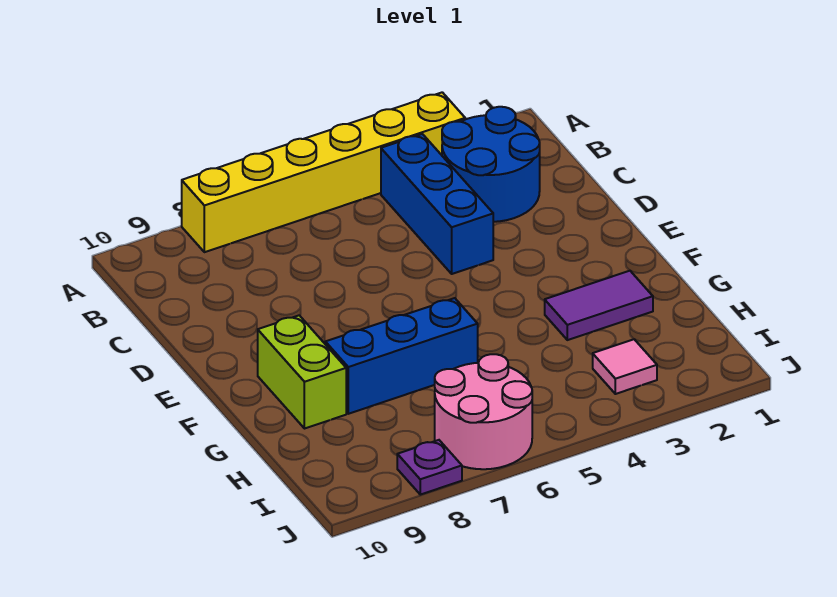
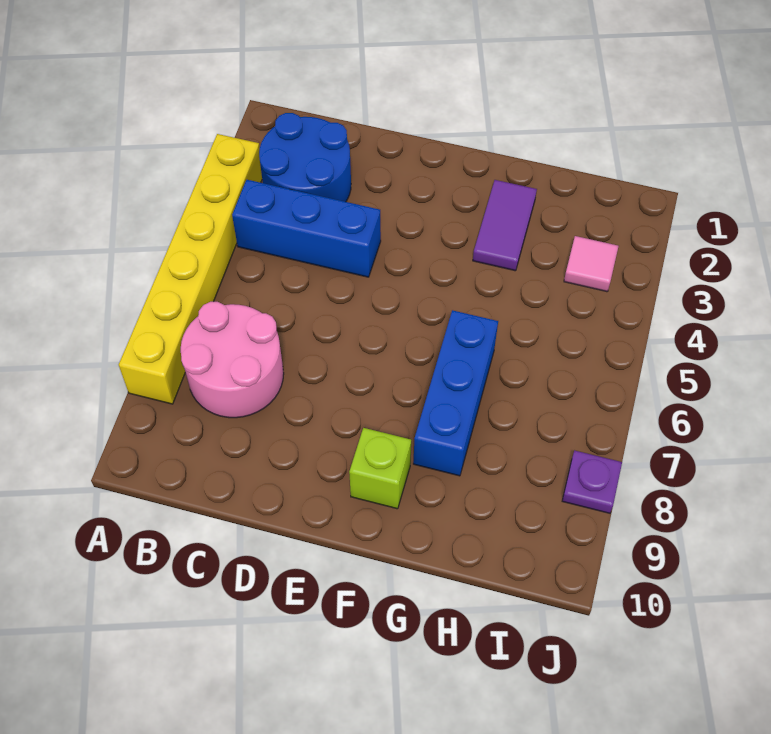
lime brick F9:G9 level 1 -> lime brick F9 level 1
pink round brick I6:J7 level 1 -> pink round brick B7:C8 level 1

